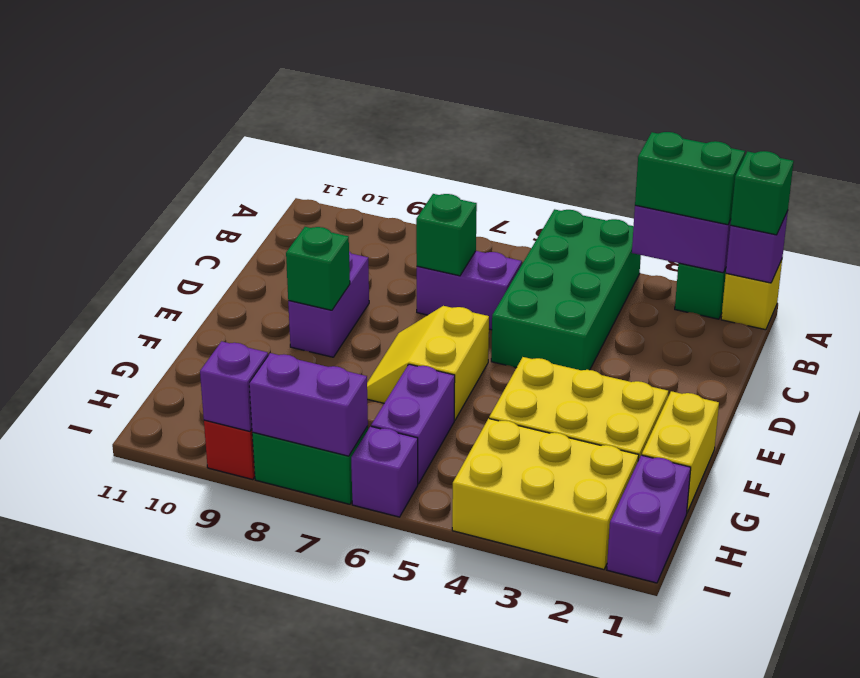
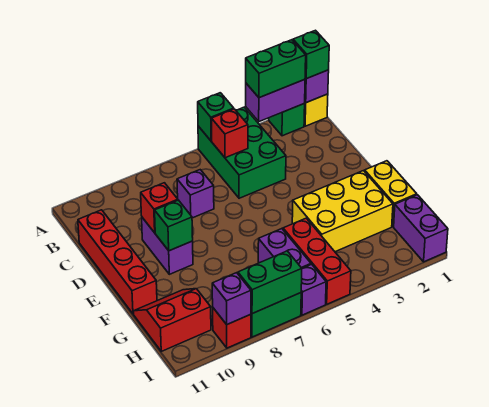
green brick A4:D5 level 1 -> green brick A4:C5 level 1
none -> red brick B5 level 2
purple brick C6:C7 level 1 -> purple brick C7 level 1
green brick C7 level 2 -> green brick A5 level 2
none -> red brick C11:F11 level 1
none -> red brick D9 level 2
yellow slope E6:F7 level 1 top 6 -> none
none -> red brick G5:I5 level 1
none -> red slope G10:H11 level 1 top H
yellow brick H2:I4 level 1 -> none
purple brick I7:I8 level 2 -> green brick I7:I8 level 2

